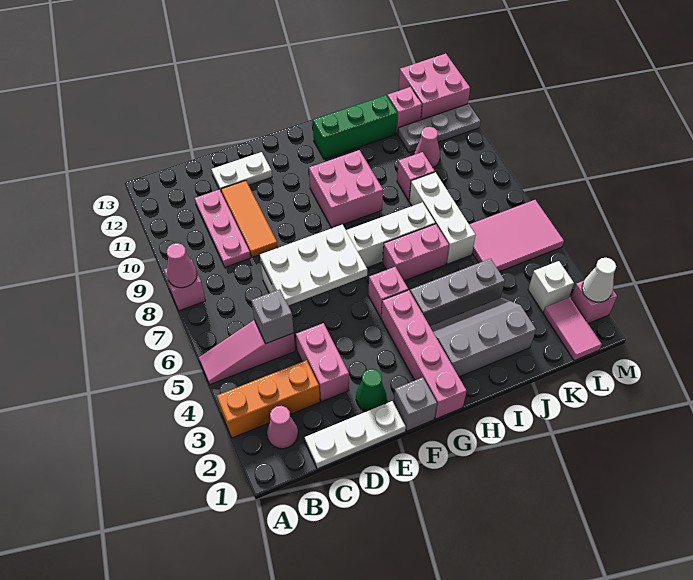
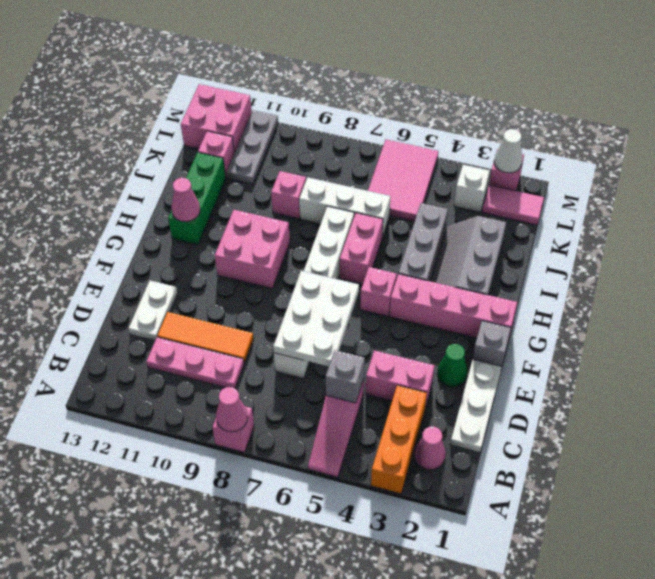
pink cone K10 level 1 -> pink cone H12 level 2

